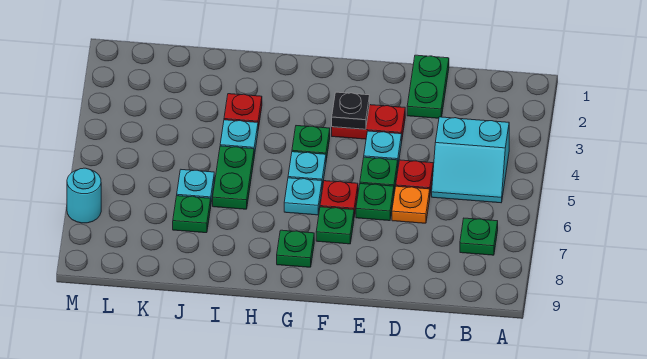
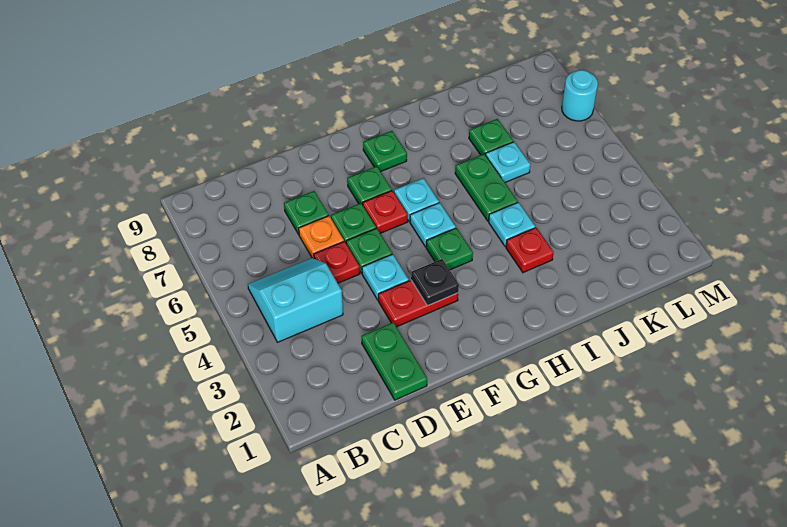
green plate B7 level 1 -> green plate D7 level 1

